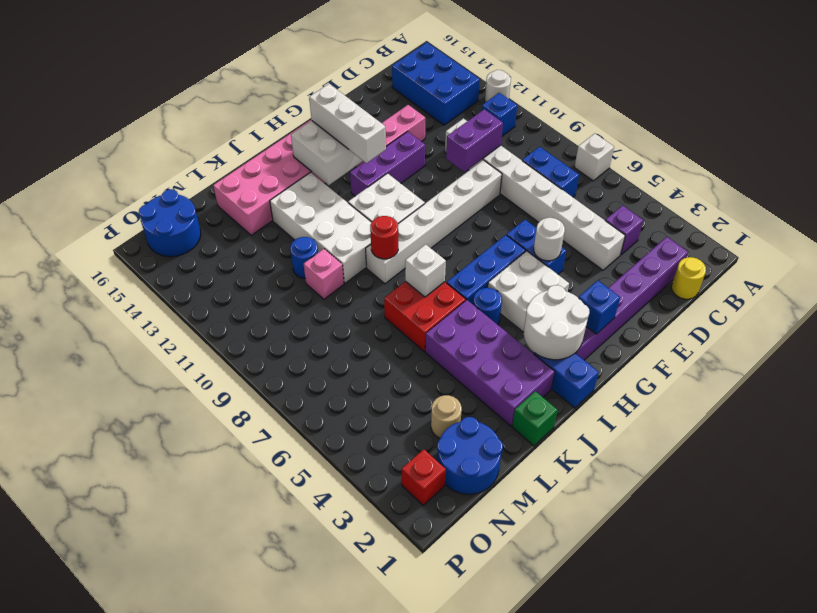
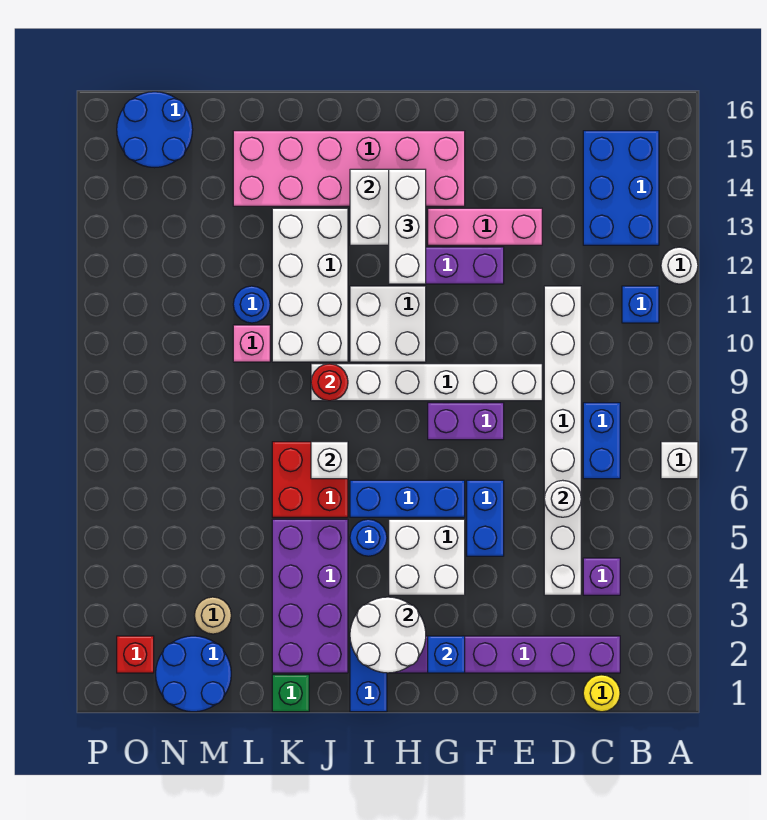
purple brick D10:E10 level 2 -> purple brick F8:G8 level 1
white round brick F5 level 2 -> white round brick D6 level 2

